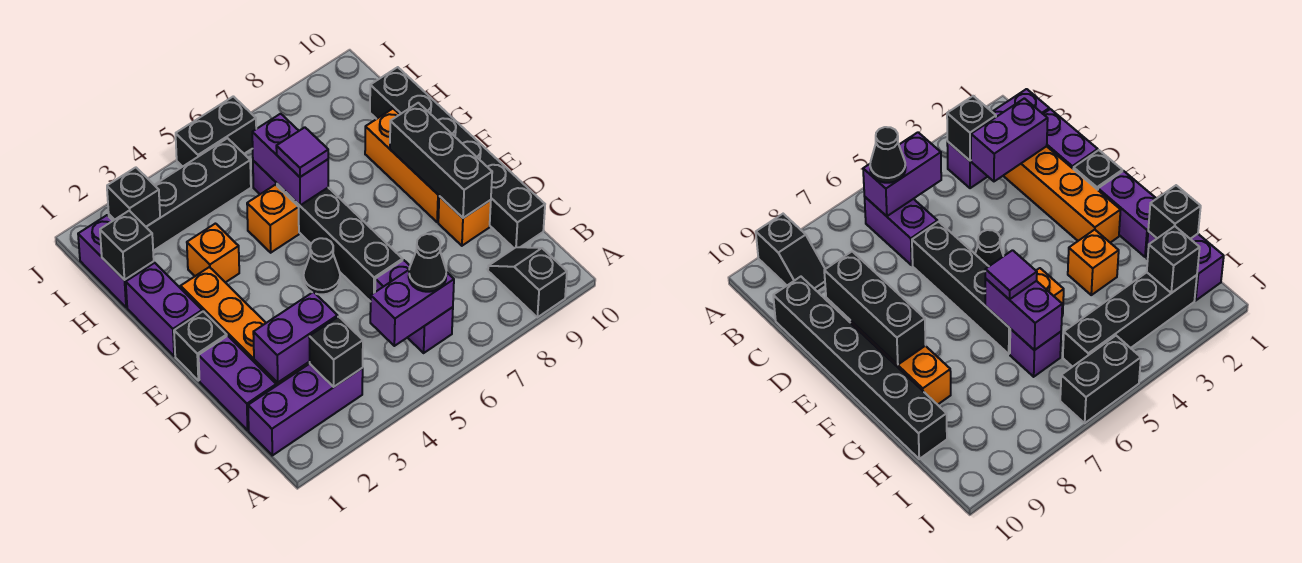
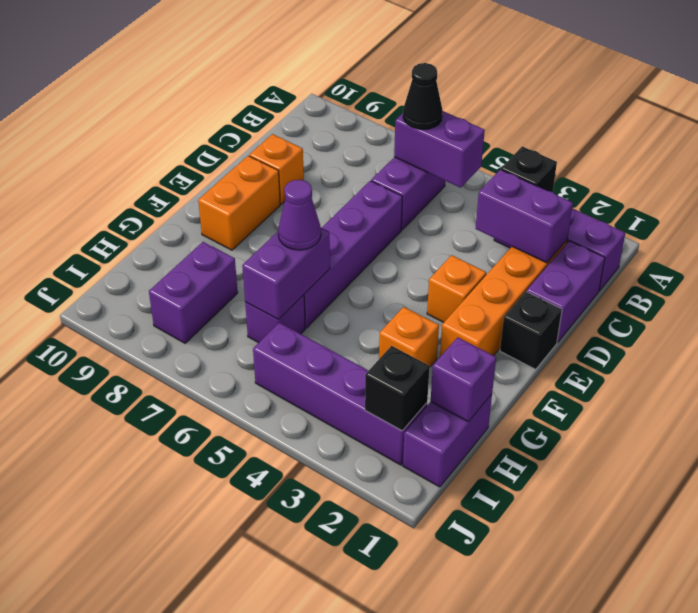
black slope A9:B9 level 1 top A -> none
black brick C10:H10 level 1 -> none
black brick D6:G6 level 1 -> purple brick D6:G6 level 1
black brick D9:F9 level 2 -> none
black cone E5 level 1 -> none
orange brick E9:G9 level 1 -> orange brick E9:F9 level 1
purple brick F1:G1 level 1 -> purple brick H8:I8 level 1
orange brick G5 level 1 -> orange brick E3 level 1
purple tile G6 level 3 -> purple cone G6 level 3
black brick H1 level 2 -> purple brick H1 level 2
black brick I2:I5 level 1 -> purple brick I2:I5 level 1
black brick J5:J6 level 1 -> none

